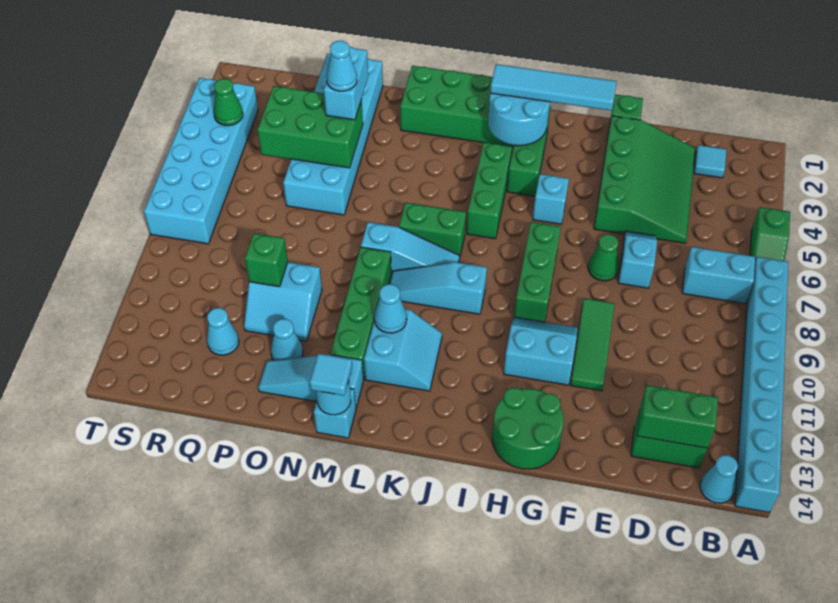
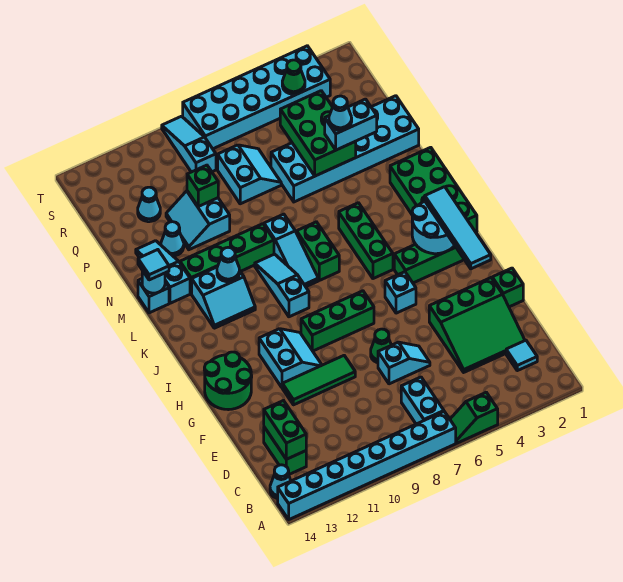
green slope D2:F5 level 1 top F -> green slope D2:F4 level 1 top F
green brick J4:J6 level 1 -> green brick J5:L5 level 1
none -> cyan slope P7:Q8 level 1 top 8
none -> cyan slope R9:T9 level 1 top R

